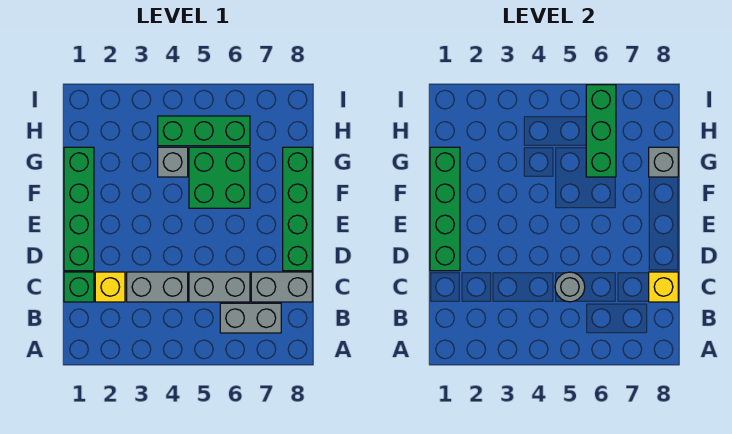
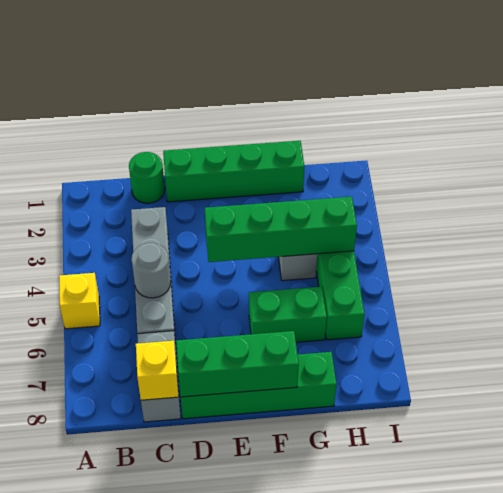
grey brick B6:B7 level 1 -> none
green brick C1 level 1 -> green round brick C1 level 1
yellow brick C2 level 1 -> yellow brick A5 level 1
green brick D1:G1 level 2 -> green brick E4:H4 level 2
green brick F5:G6 level 1 -> green brick F6:G6 level 1
green brick G6:I6 level 2 -> green brick D8:F8 level 2
grey brick G8 level 2 -> none

